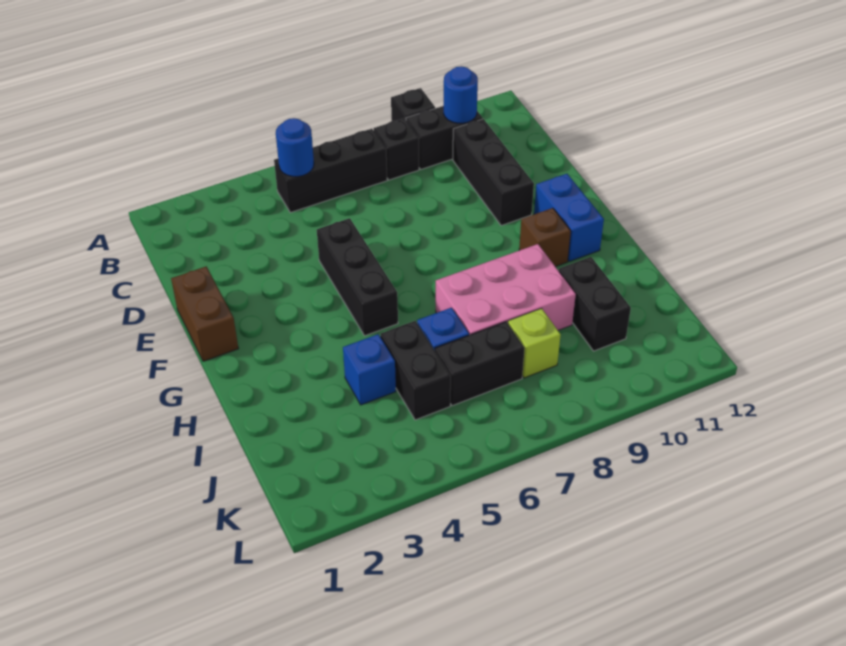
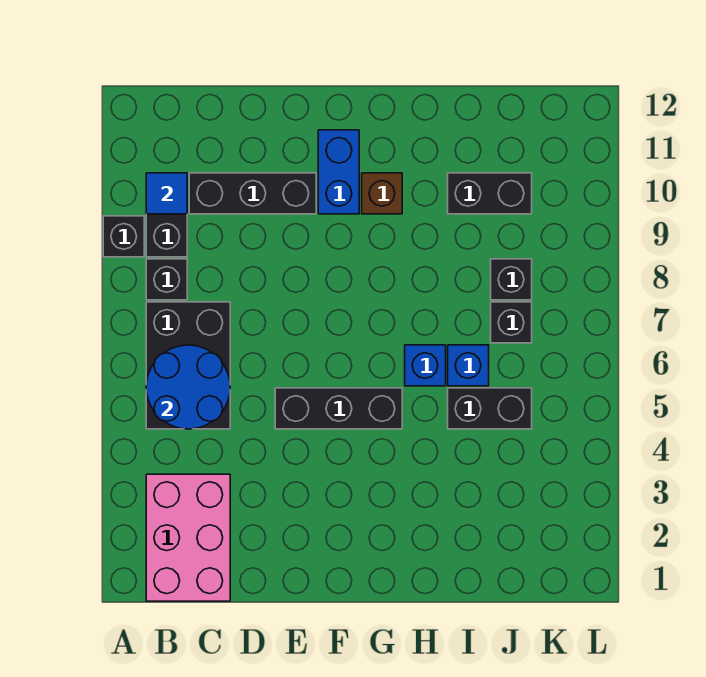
black brick B5:B7 level 1 -> black brick B5:C7 level 1
blue round brick B5 level 2 -> blue round brick B5:C6 level 2
blue round brick B10 level 2 -> blue tile B10 level 2
brown brick E1:F1 level 1 -> none
blue brick F11:G11 level 1 -> blue brick F10:F11 level 1
pink brick H7:I9 level 1 -> pink brick B1:C3 level 1
blue brick I4 level 1 -> blue brick H6 level 1
black brick J6:J7 level 1 -> black brick J7 level 1
lime brick J8 level 1 -> black brick J8 level 1

